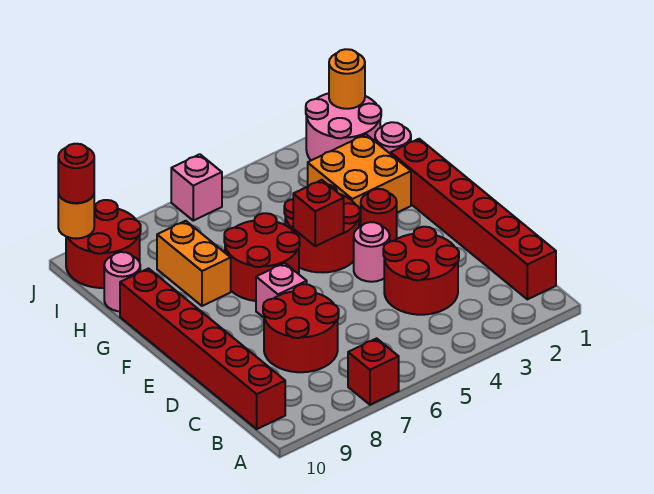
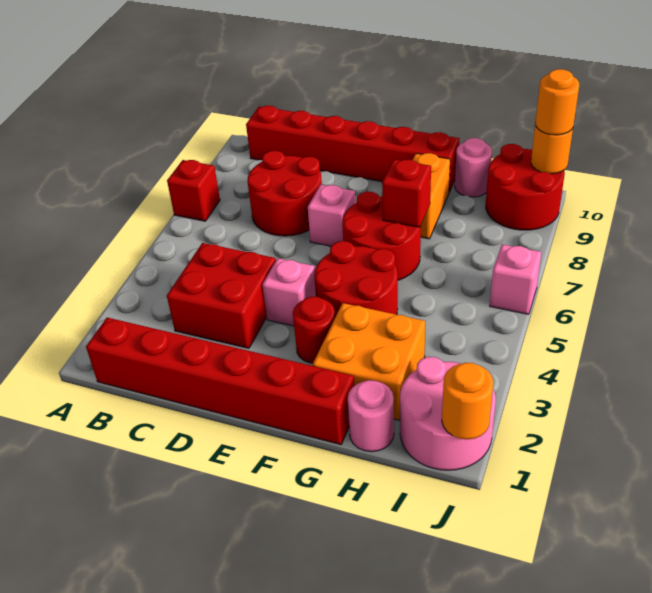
red round brick C3:D4 level 1 -> red brick C3:D4 level 1
pink round brick E4 level 1 -> pink brick E4 level 1
red brick F5 level 2 -> red brick G7 level 2
orange brick G8:H8 level 1 -> orange brick G8:G9 level 1
red round brick J10 level 3 -> orange round brick J10 level 3

